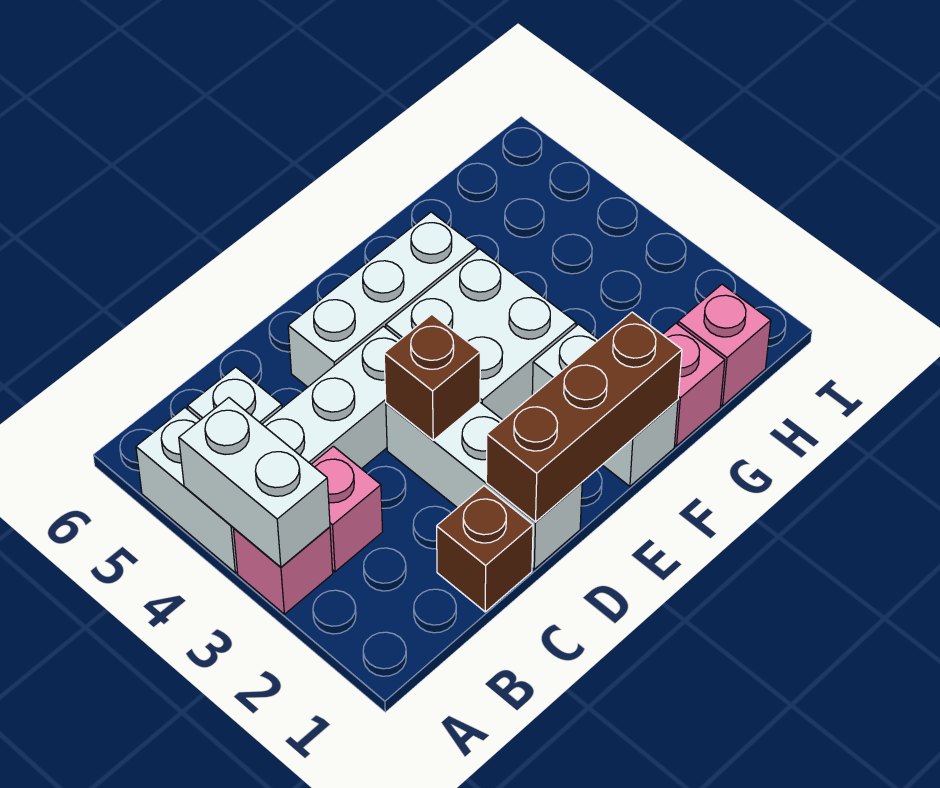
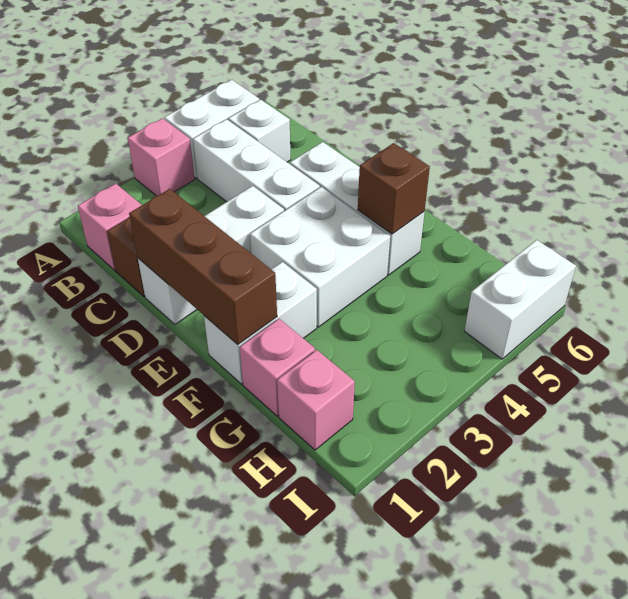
white brick A3:A4 level 2 -> white brick I5:I6 level 1
pink brick B3 level 1 -> pink brick B1 level 1
brown brick D3 level 2 -> brown brick F5 level 2

